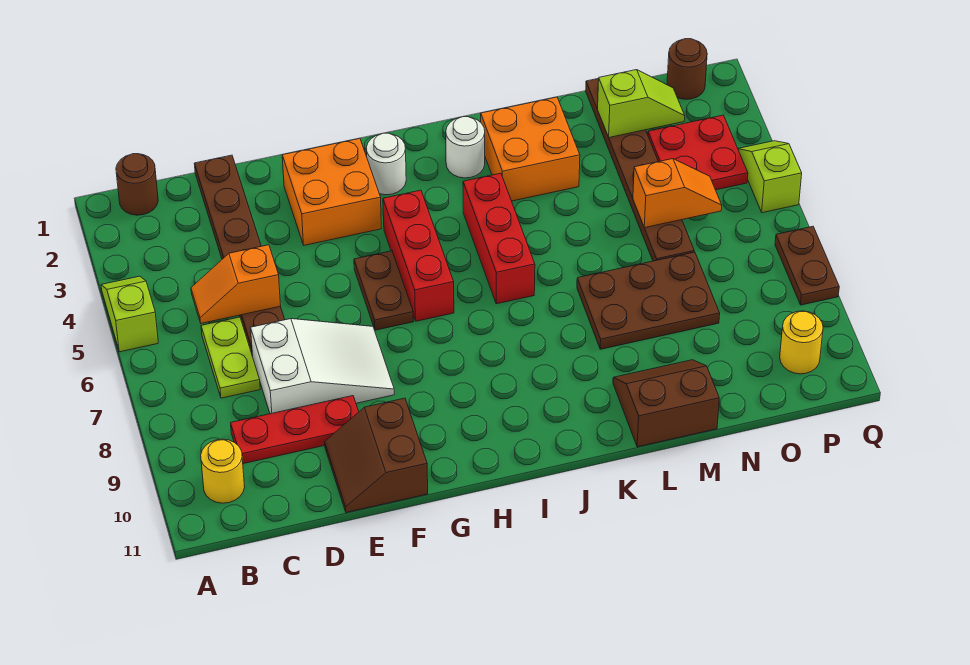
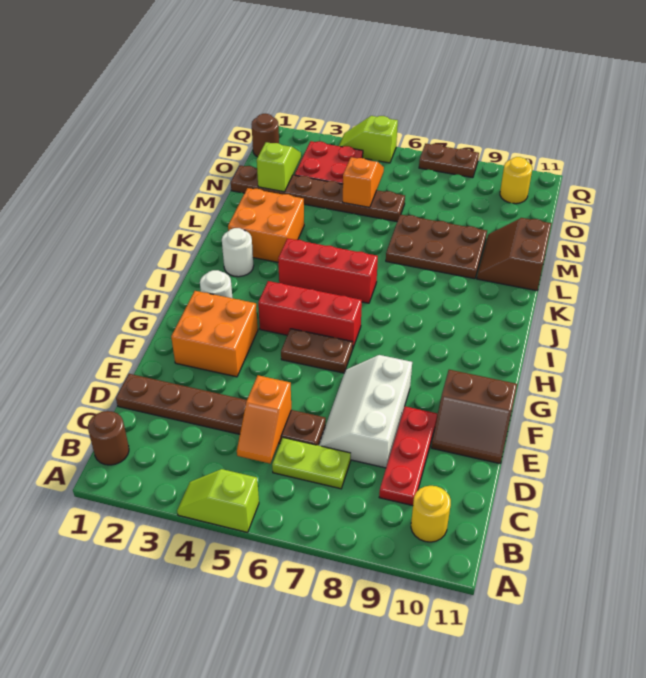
white slope D7:F8 level 1 top D -> white slope D7:F8 level 1 top 8
brown plate L7:N8 level 1 -> brown plate L7:M9 level 1

